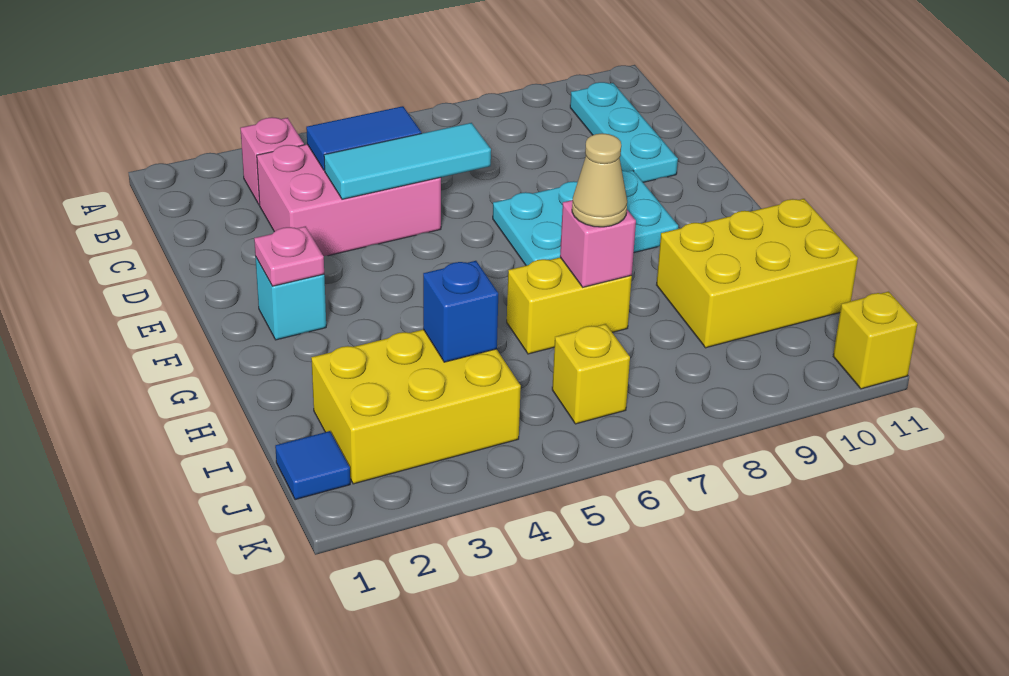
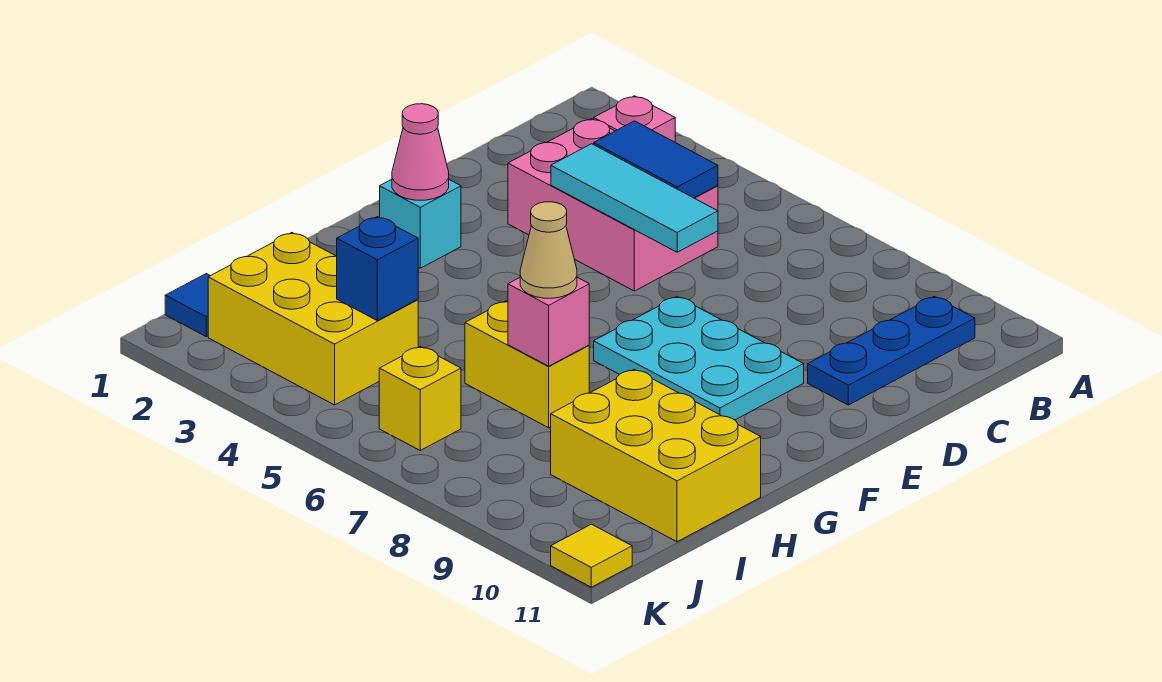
cyan plate B10:D10 level 1 -> blue plate B10:D10 level 1
pink plate F2 level 2 -> pink cone F2 level 2
yellow brick K11 level 1 -> yellow tile K11 level 1

